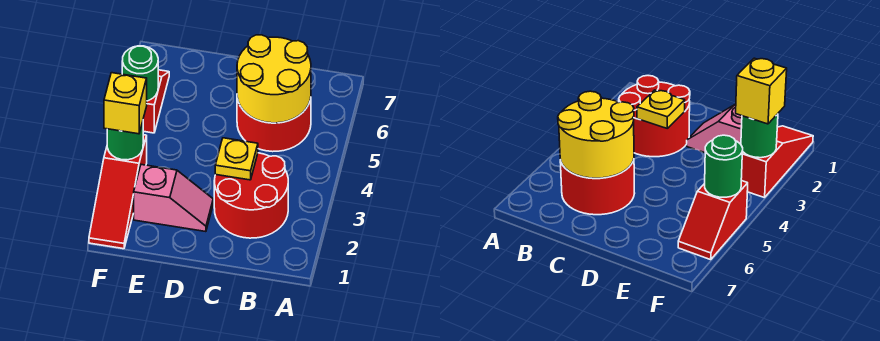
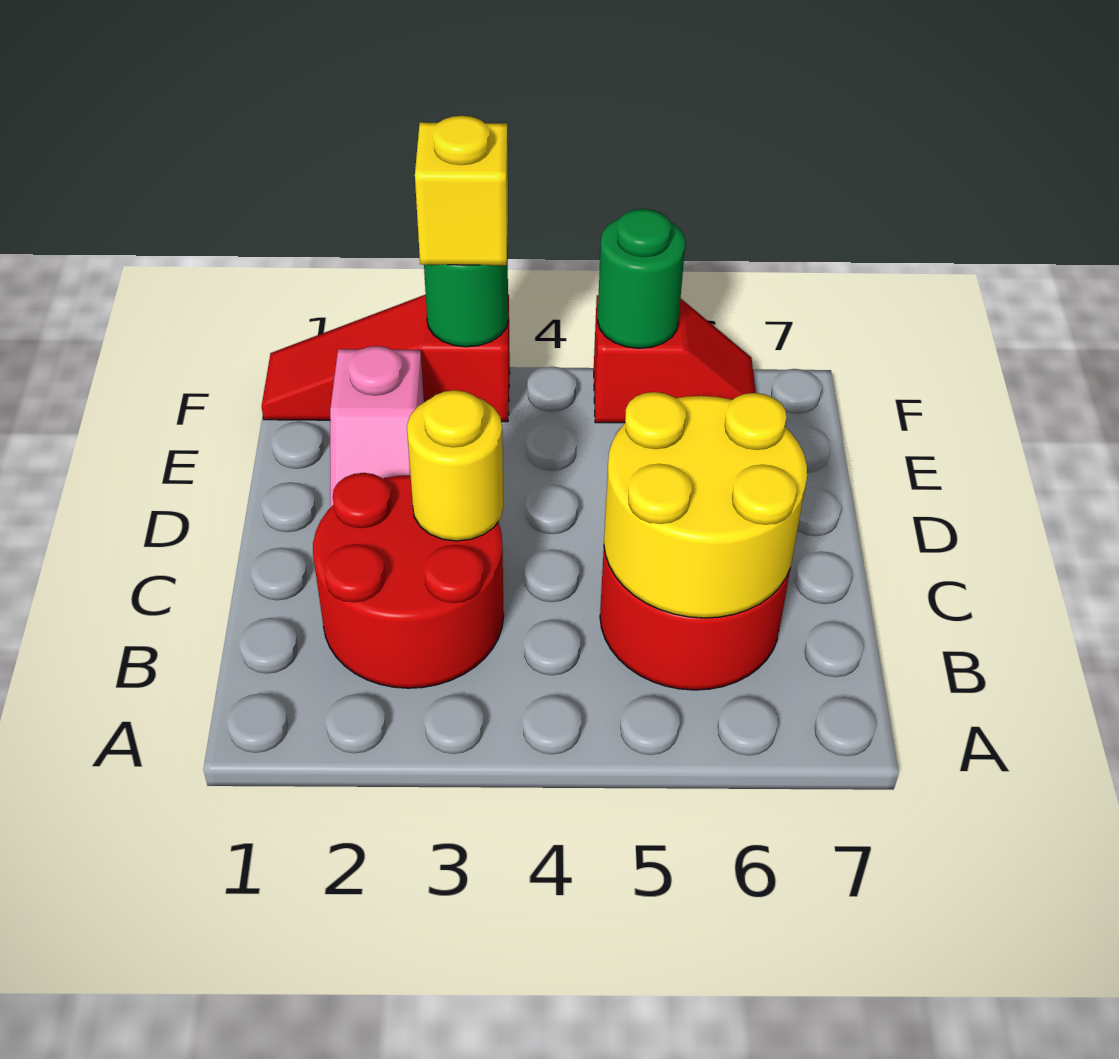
yellow plate C3 level 2 -> yellow round brick C3 level 2

